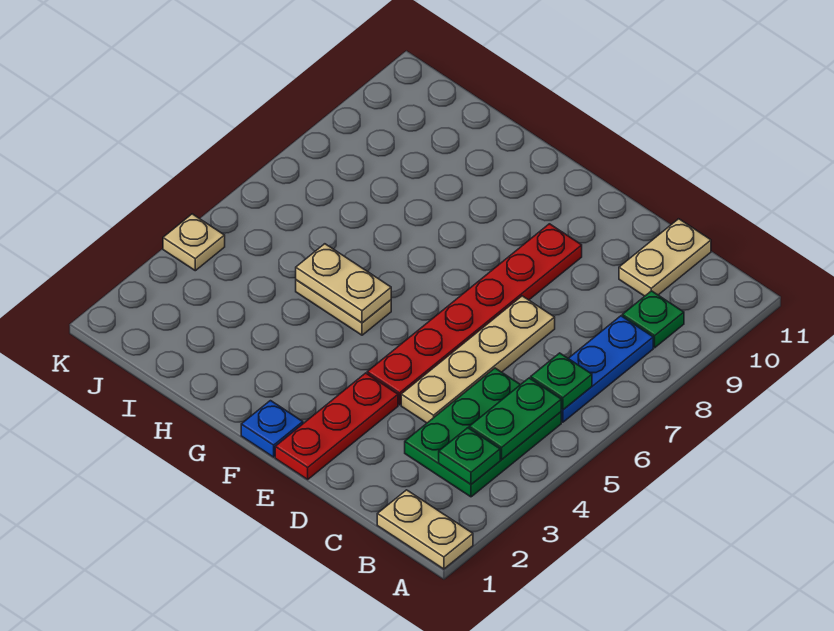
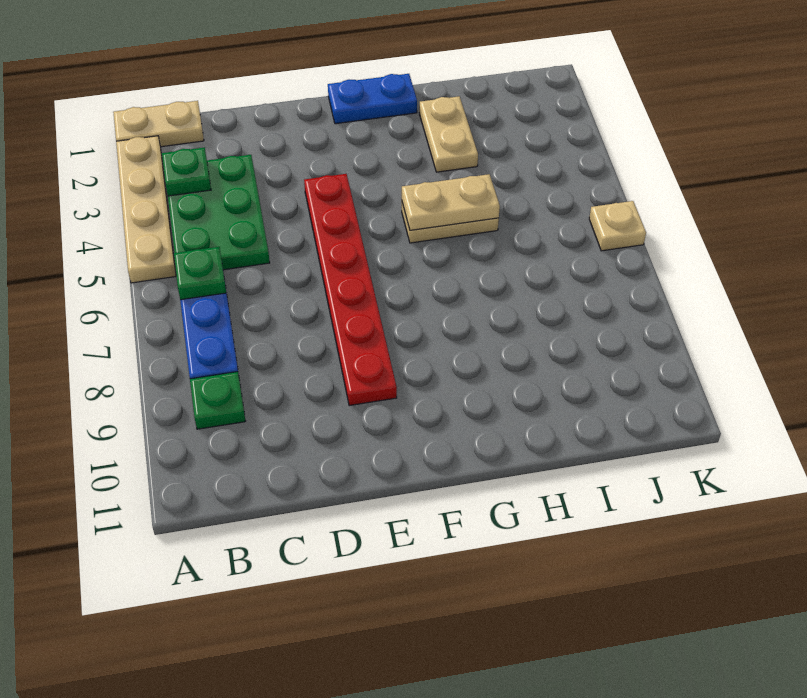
green plate B4:B5 level 2 -> none
tan plate C10:C11 level 1 -> tan plate H2:H3 level 1
tan plate D4:D7 level 1 -> tan plate A2:A5 level 1
red plate E1:E3 level 1 -> none
blue plate F1 level 1 -> blue plate F1:G1 level 1
tan plate K4 level 1 -> tan plate K6 level 1

